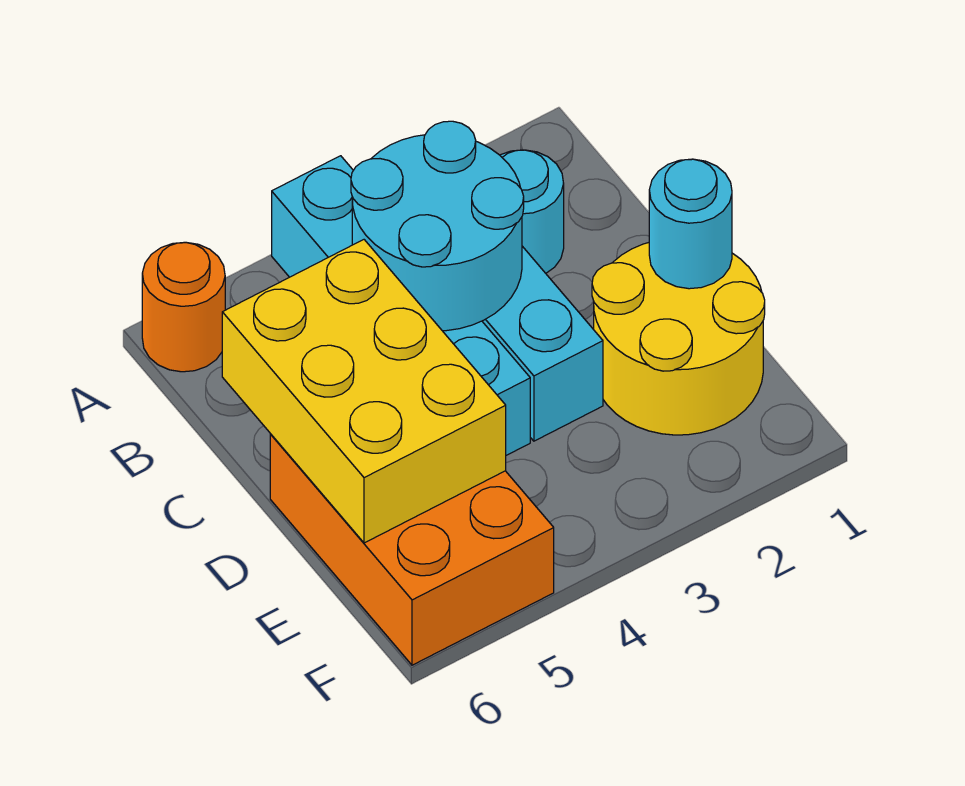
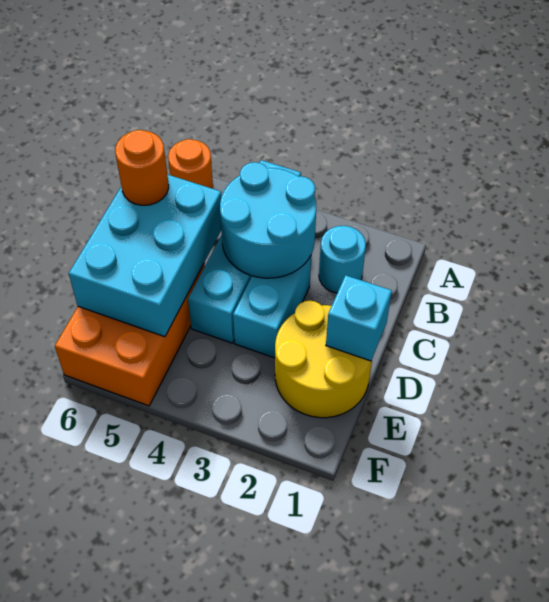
yellow brick C5:E6 level 2 -> cyan brick C5:E6 level 2
none -> orange round brick C6 level 3
cyan round brick D1 level 2 -> cyan brick D1 level 2

